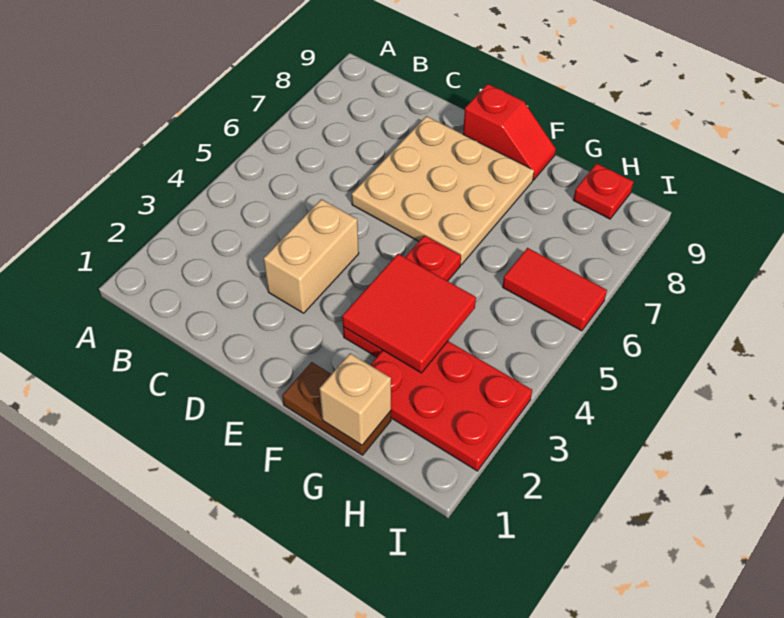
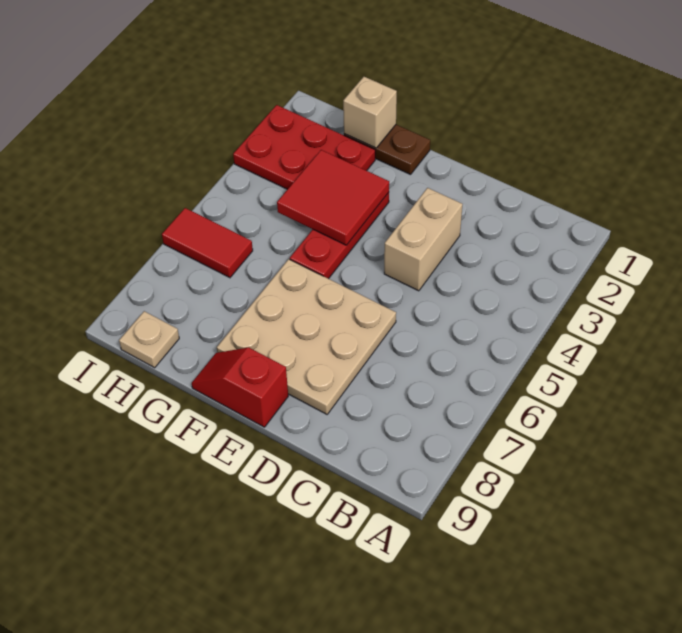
red plate H9 level 1 -> tan plate H9 level 1

